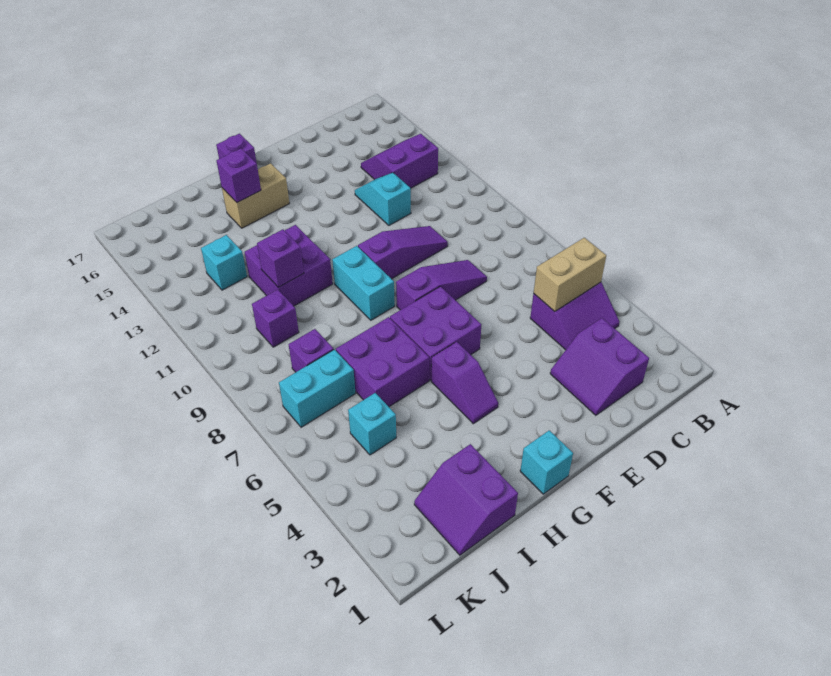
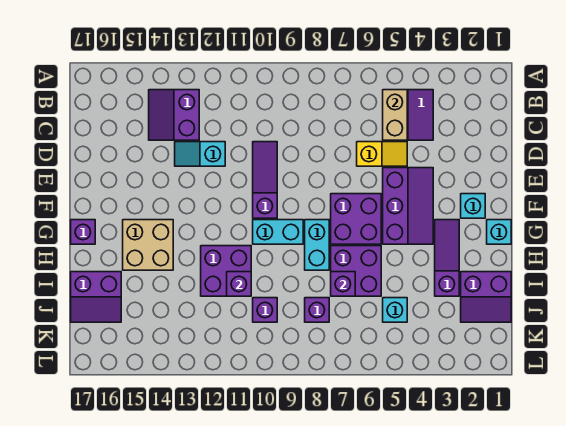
purple slope C2:D3 level 1 top C -> purple slope I16:J17 level 1 top I
none -> yellow slope D5:D6 level 1 top 6
purple slope D8:F8 level 1 top F -> purple slope G3:I3 level 1 top I
purple slope G4:G5 level 1 top 5 -> purple slope E4:G5 level 1 top 5
tan brick G15:H15 level 1 -> tan brick G14:H15 level 1
purple brick H15 level 2 -> purple brick I7 level 2
cyan brick J7:K7 level 1 -> cyan brick G8:H8 level 1
cyan brick J13 level 1 -> cyan brick F2 level 1

